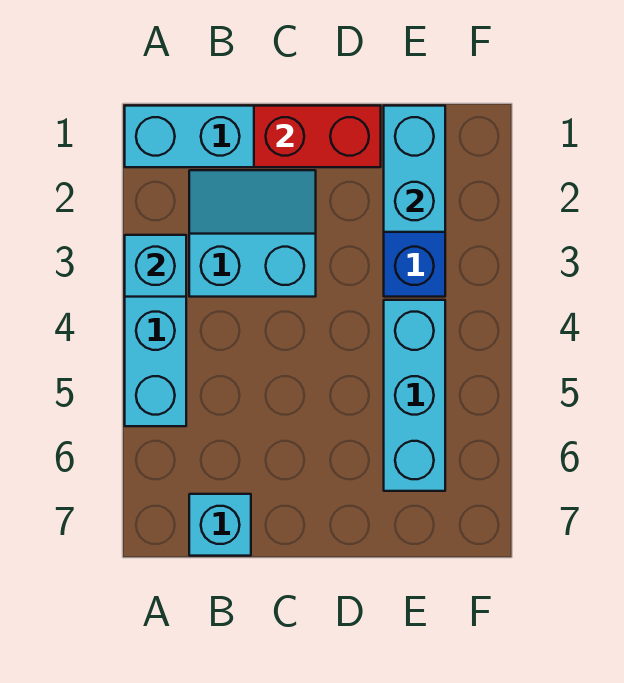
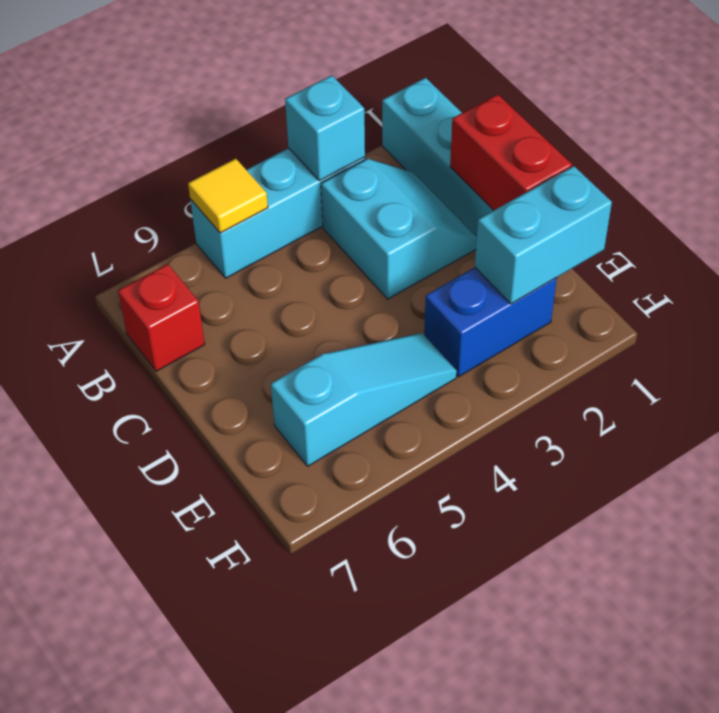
none -> yellow tile A5 level 2
cyan brick B7 level 1 -> red brick B7 level 1
cyan brick E4:E6 level 1 -> cyan slope E4:E6 level 1 top 6

